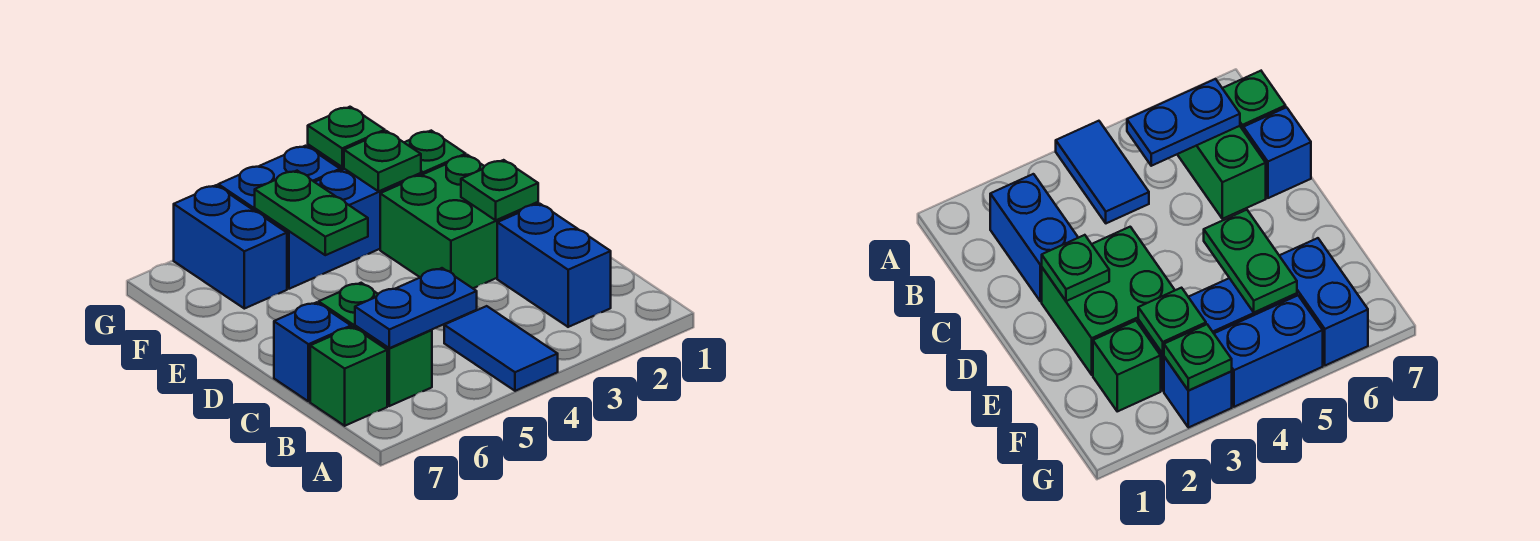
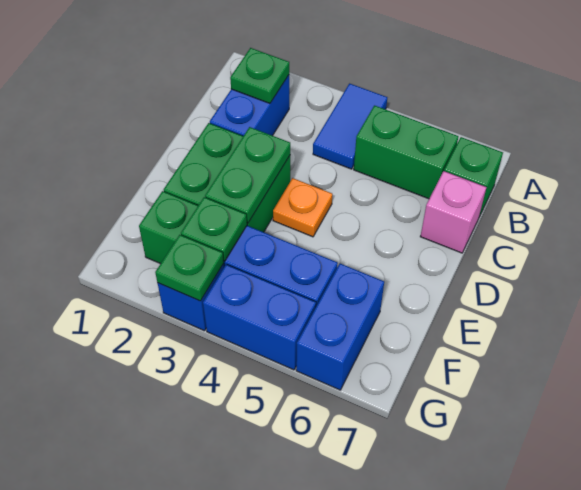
blue plate B5:B6 level 2 -> none
green brick B6:C6 level 1 -> green brick B5:B6 level 1
blue brick C7 level 1 -> pink brick C7 level 1
green plate D2 level 2 -> green plate B2 level 2
none -> orange plate D4 level 1
green plate E5:F5 level 2 -> green plate D3:E3 level 2

